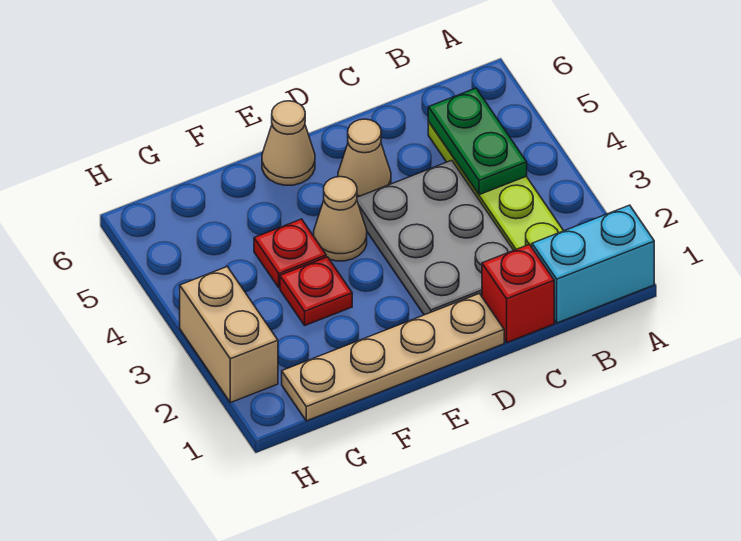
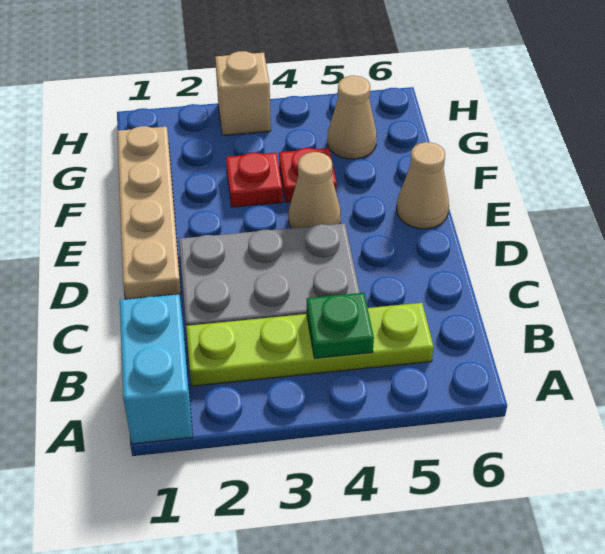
green plate B4:B5 level 2 -> green plate B4 level 2
red brick C1 level 1 -> none
tan cone D5 level 1 -> tan cone G5 level 1
tan brick H2:H3 level 1 -> tan brick H3 level 1

